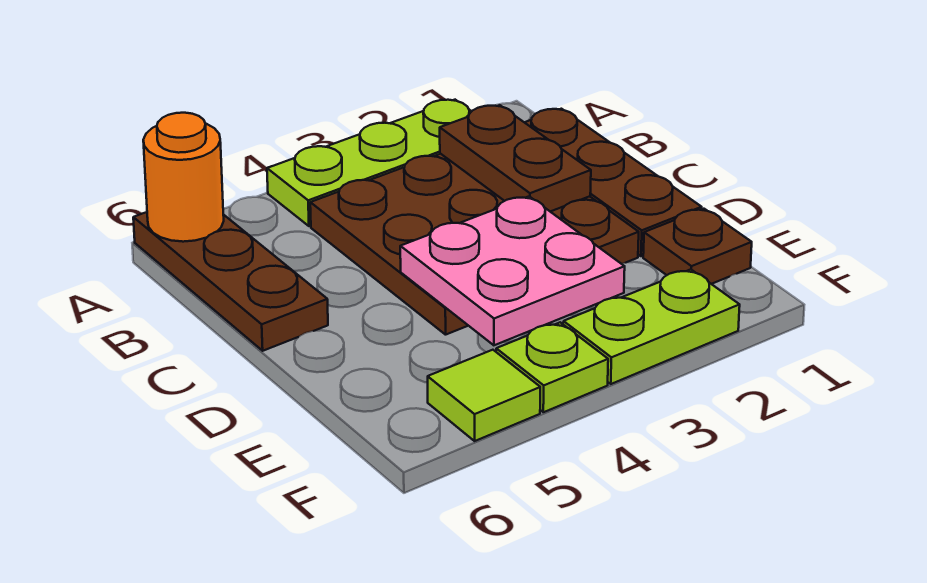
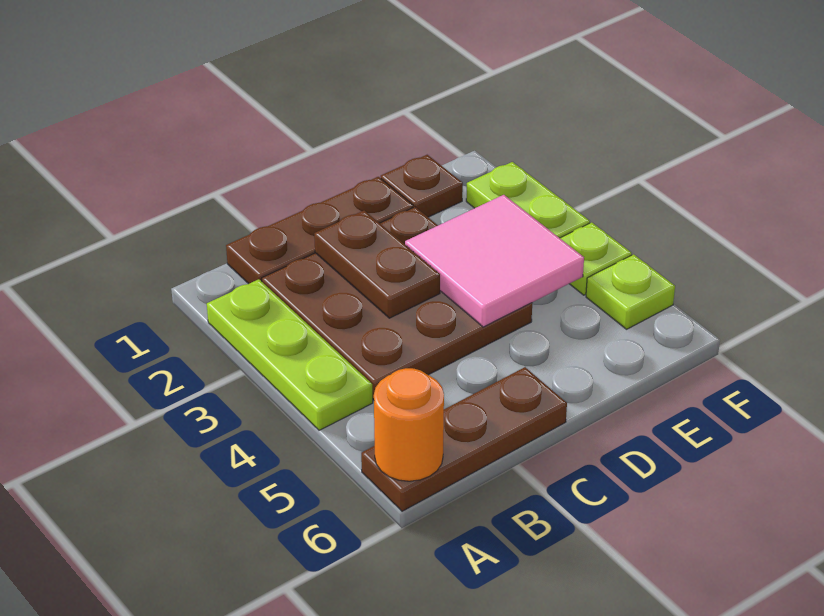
brown plate B2:C2 level 2 -> brown plate C2:C3 level 2
pink plate D3:E4 level 2 -> pink tile D3:E4 level 2
lime tile F5 level 1 -> lime plate F5 level 1

